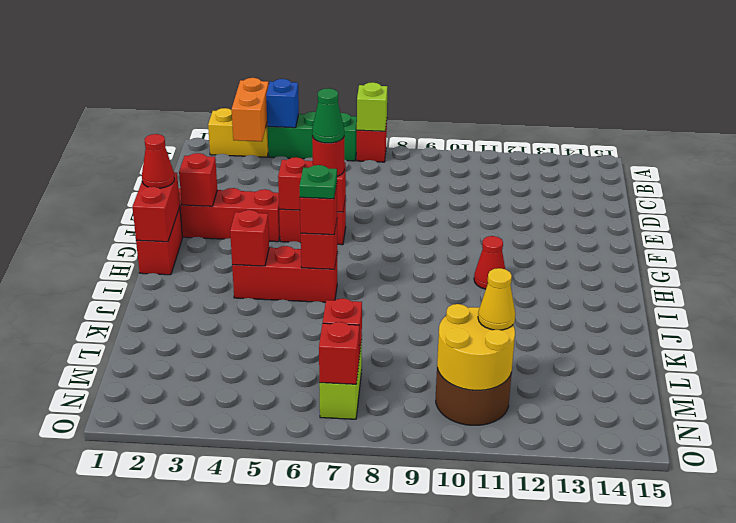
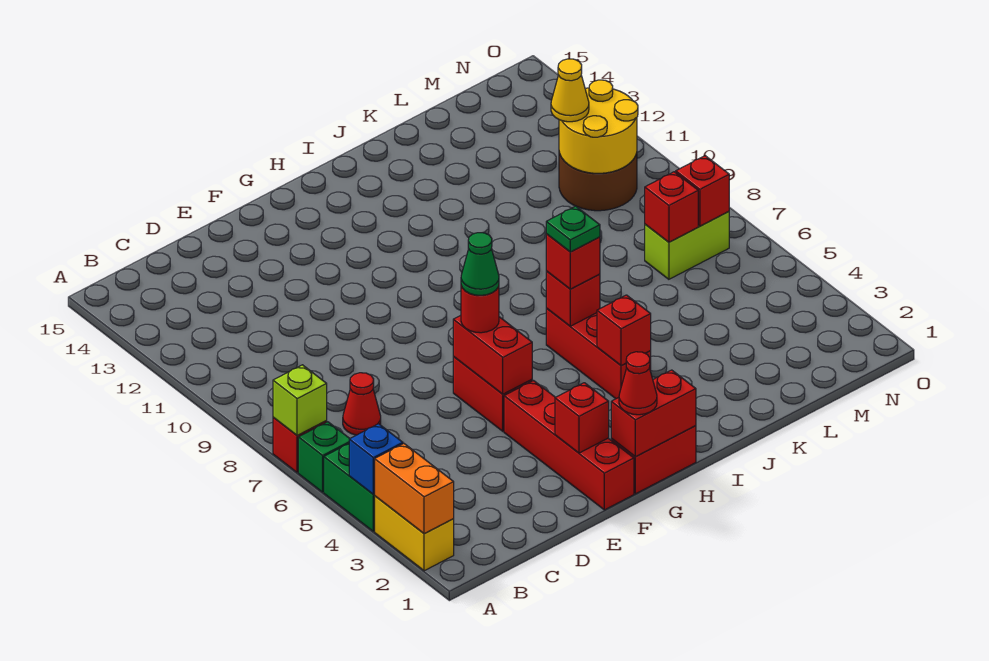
orange brick A3:B3 level 2 -> orange brick A2:A3 level 2
red cone H11 level 1 -> red cone C7 level 1

